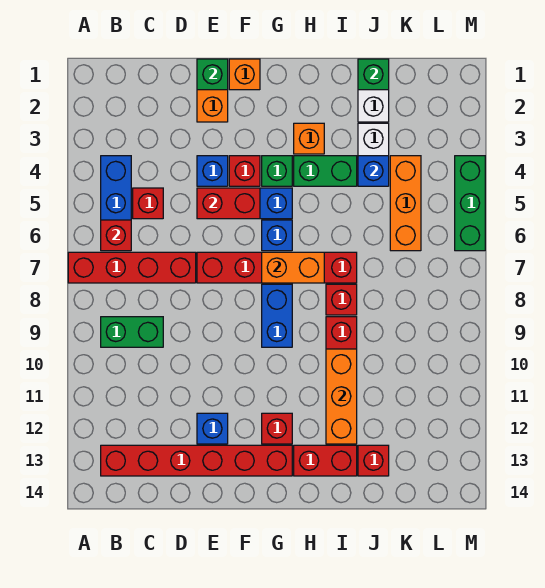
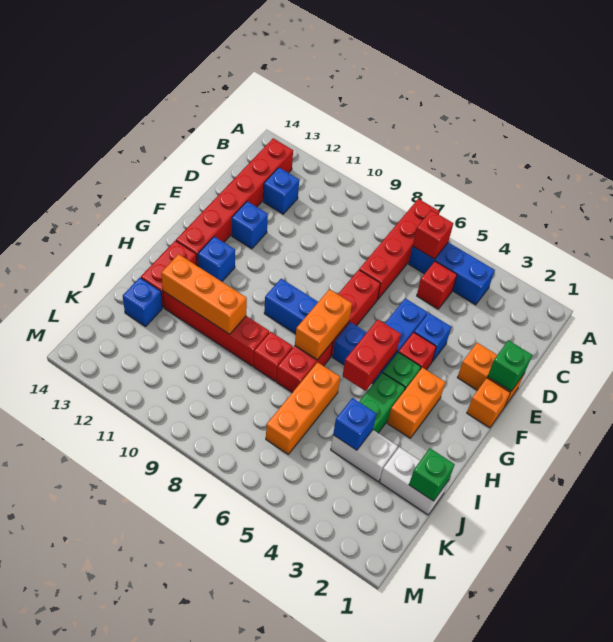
green brick B9:C9 level 1 -> none
none -> blue brick C12 level 1
red brick E5:F5 level 2 -> red brick G5:H5 level 2
red brick G12 level 1 -> blue brick G12 level 1
orange brick H3 level 1 -> orange brick G3:H3 level 1
red brick J13 level 1 -> blue brick J13 level 1
orange brick K4:K6 level 1 -> orange brick I6:K6 level 1
green brick M4:M6 level 1 -> none

